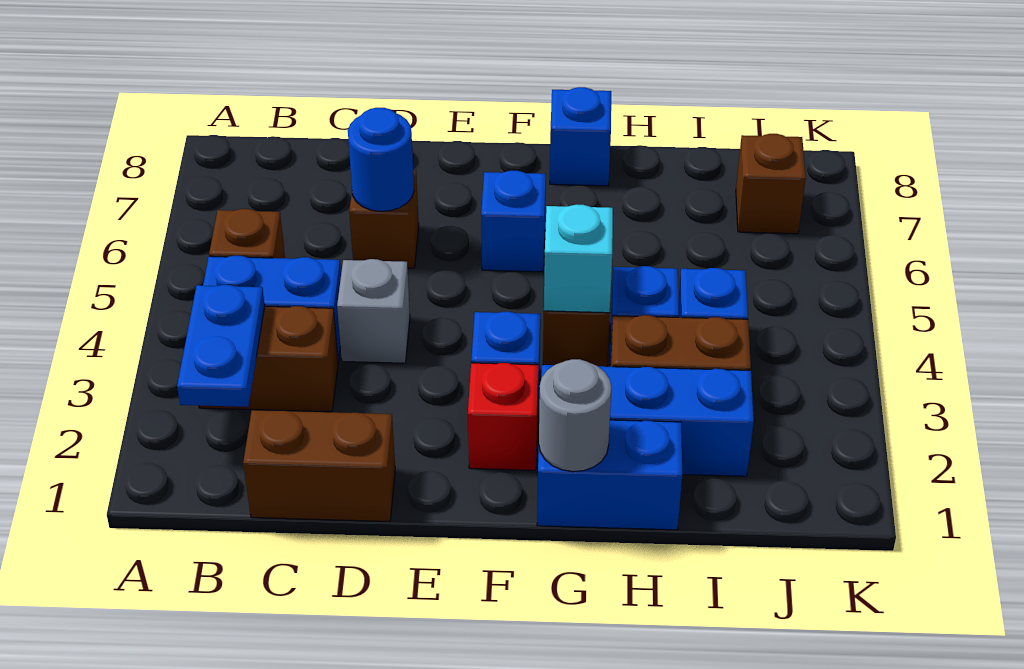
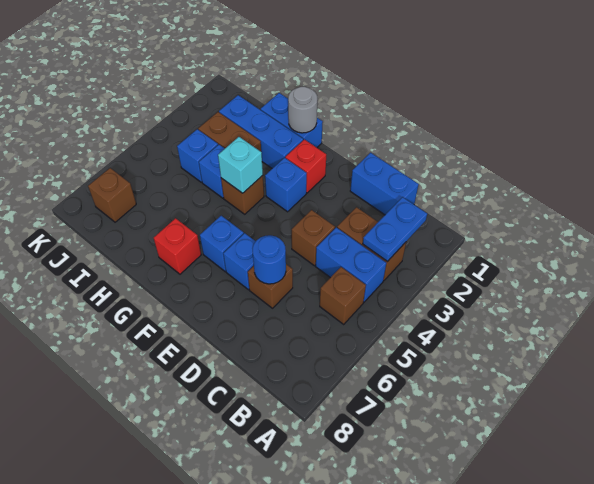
brown brick C1:D1 level 1 -> blue brick C1:D1 level 1
grey brick D4 level 1 -> brown brick D4 level 1
none -> red brick G7 level 1
blue brick G8 level 1 -> blue brick E6 level 1

